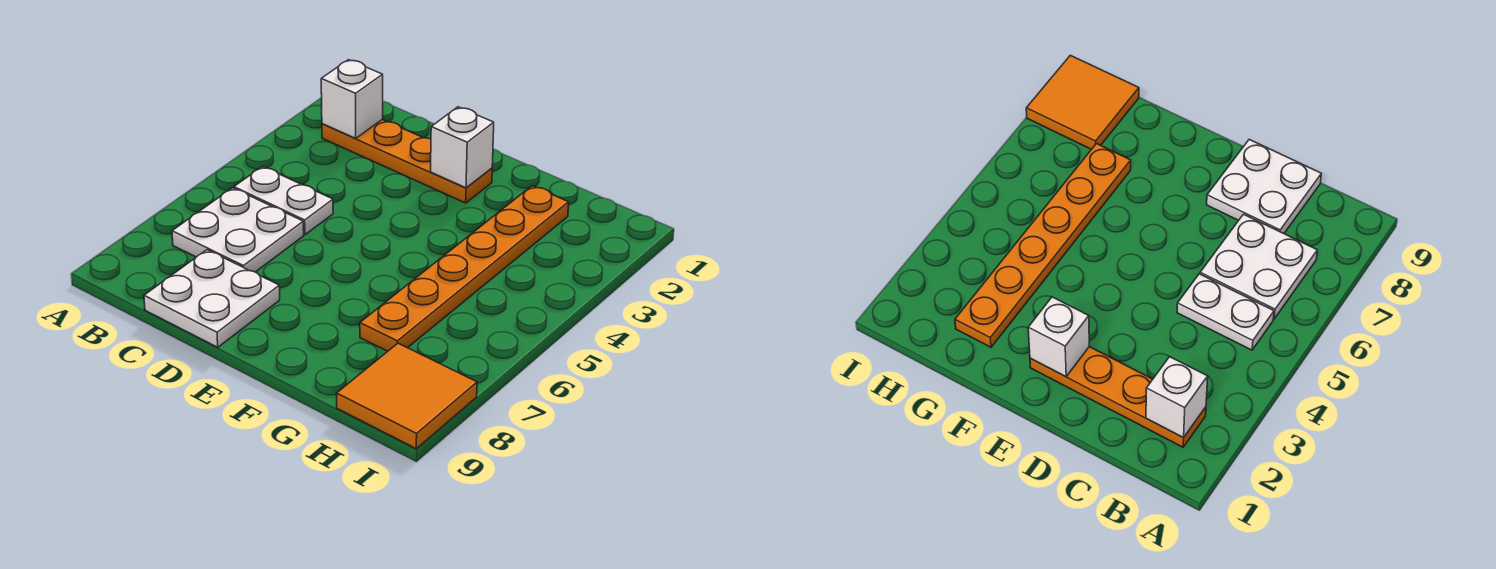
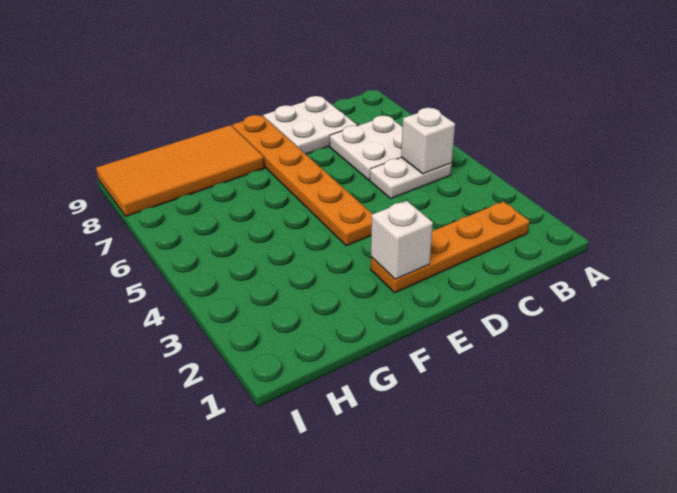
white brick B2 level 2 -> white brick B5 level 2
orange plate G2:G7 level 1 -> orange plate E4:E9 level 1
orange tile H8:I9 level 1 -> orange tile F8:I9 level 1

